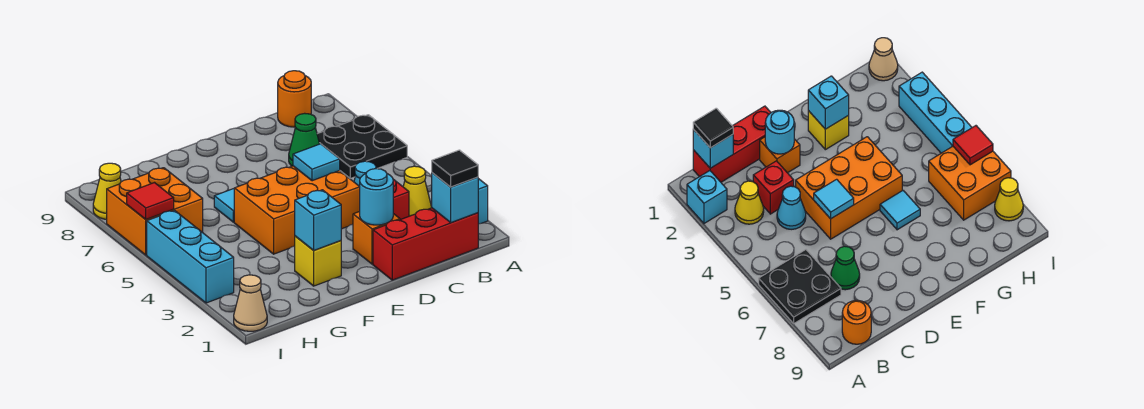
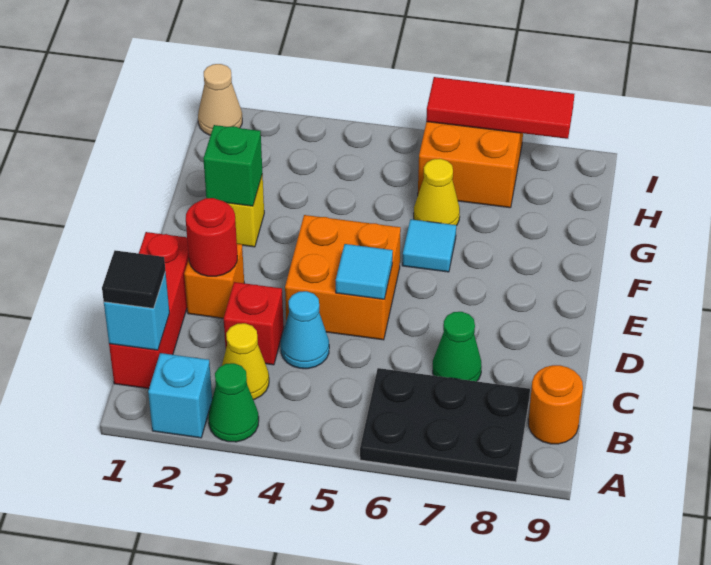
none -> green cone A3 level 1
black plate A6:B7 level 1 -> black plate A6:B8 level 1
cyan round brick D2 level 2 -> red round brick D2 level 2
orange brick D4:F5 level 1 -> orange brick D4:E5 level 1
cyan brick F2 level 2 -> green brick F2 level 2
cyan brick I3:I5 level 1 -> none
red tile I6 level 2 -> red tile I6:I8 level 2
yellow cone I8 level 1 -> yellow cone G6 level 1

